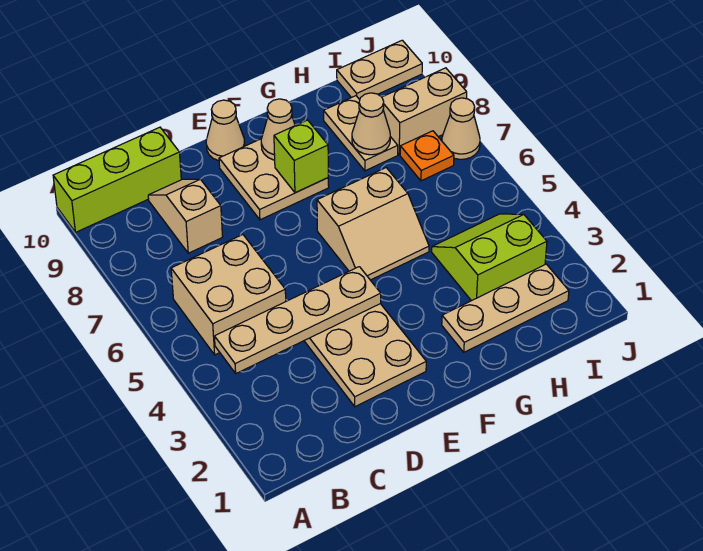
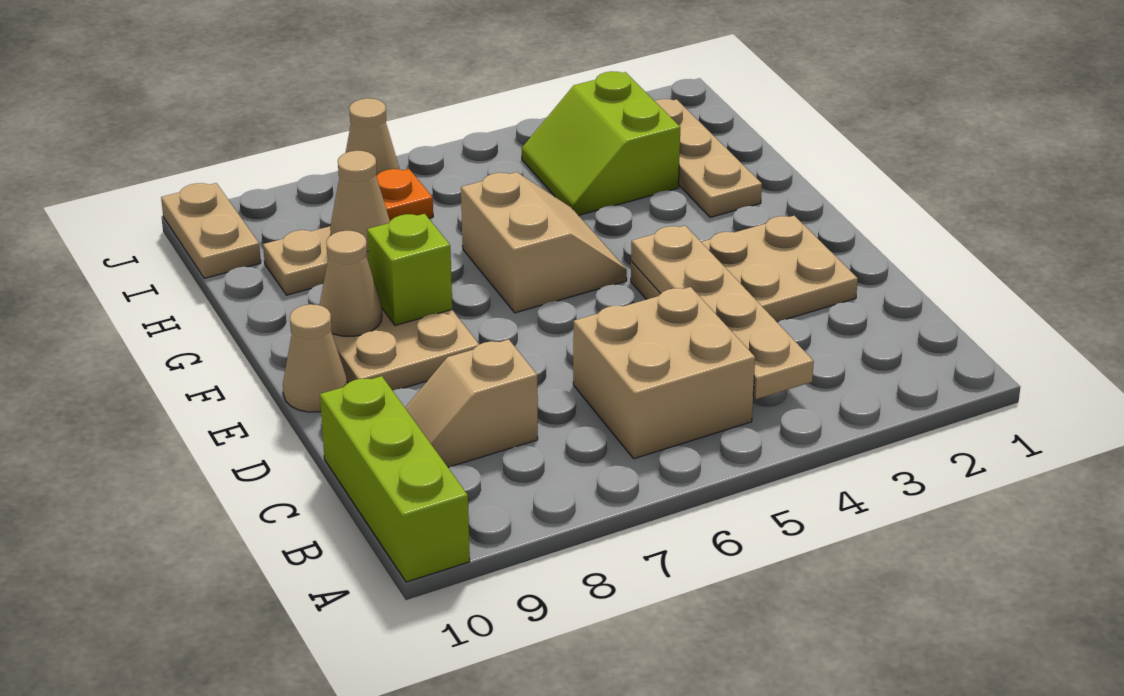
tan brick I8:J8 level 1 -> none

